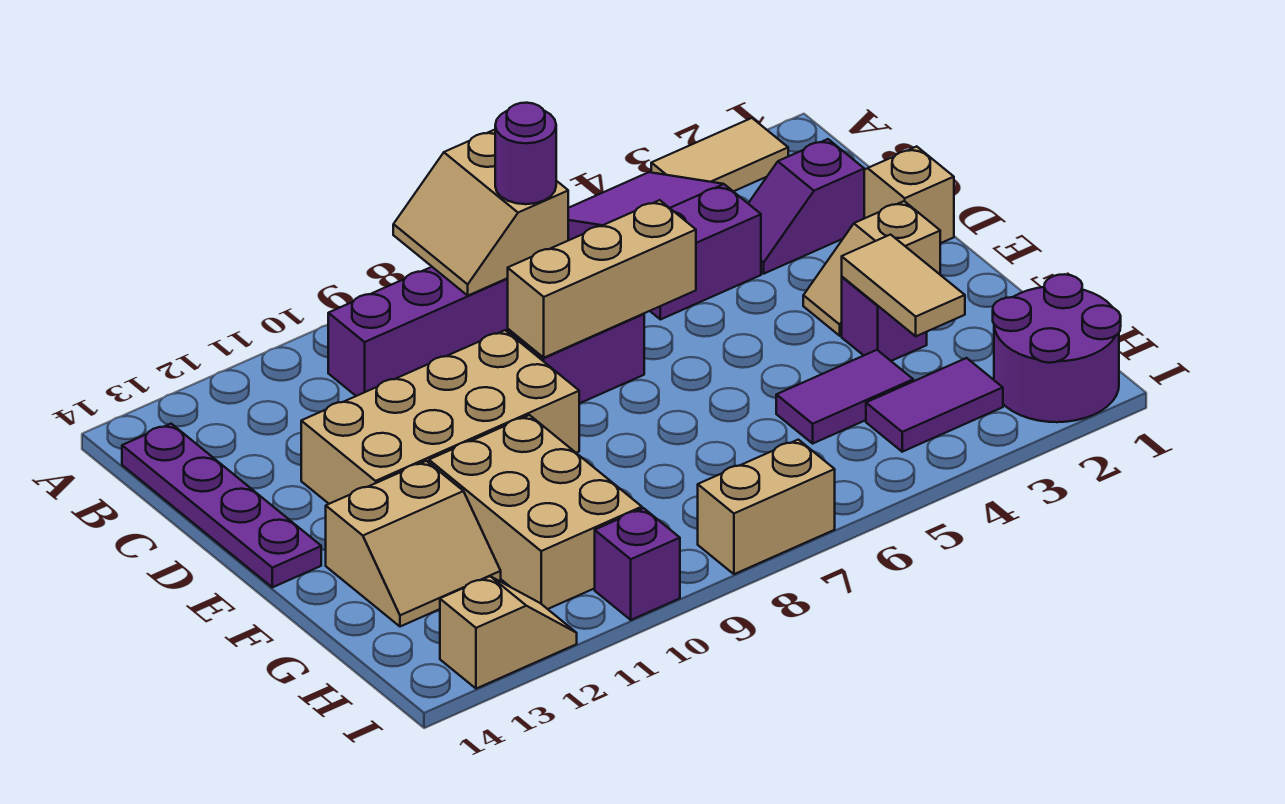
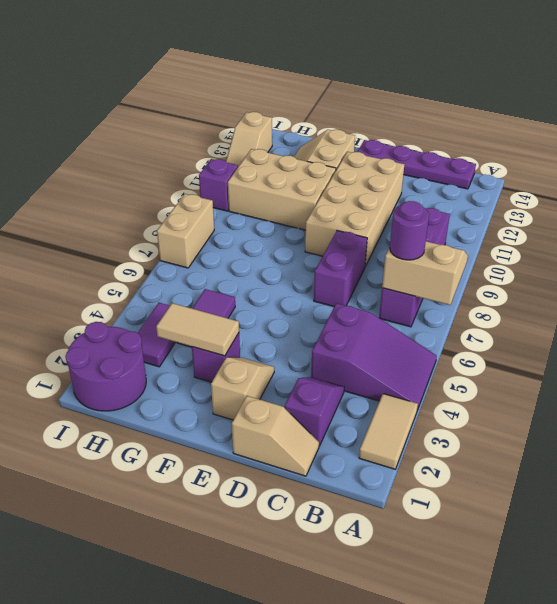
tan brick D6:D8 level 2 -> none

